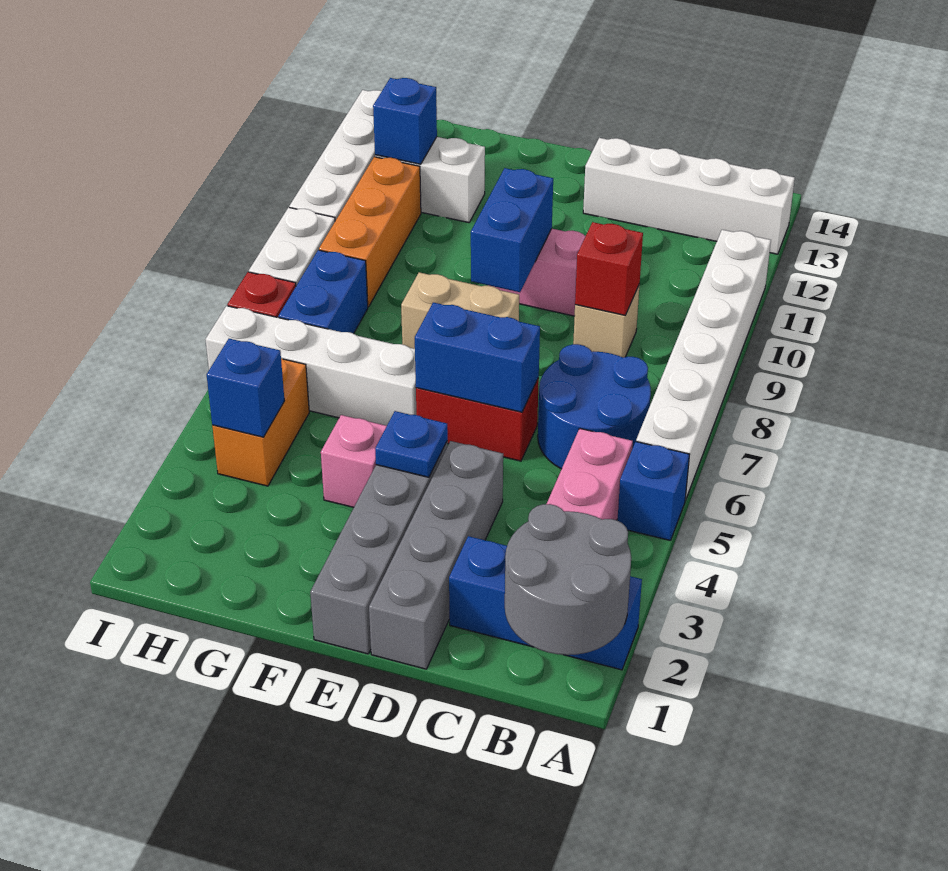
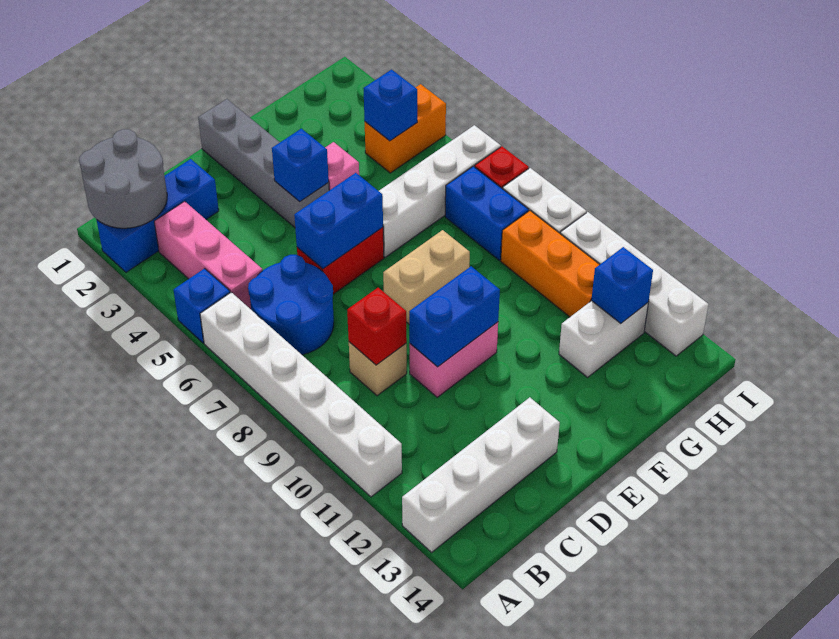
grey brick D1:D4 level 1 -> none
blue plate E4 level 2 -> blue brick E4 level 2
blue brick E9:E10 level 2 -> blue brick D10:E10 level 2
orange brick H4:H5 level 1 -> orange brick H4:I4 level 1

